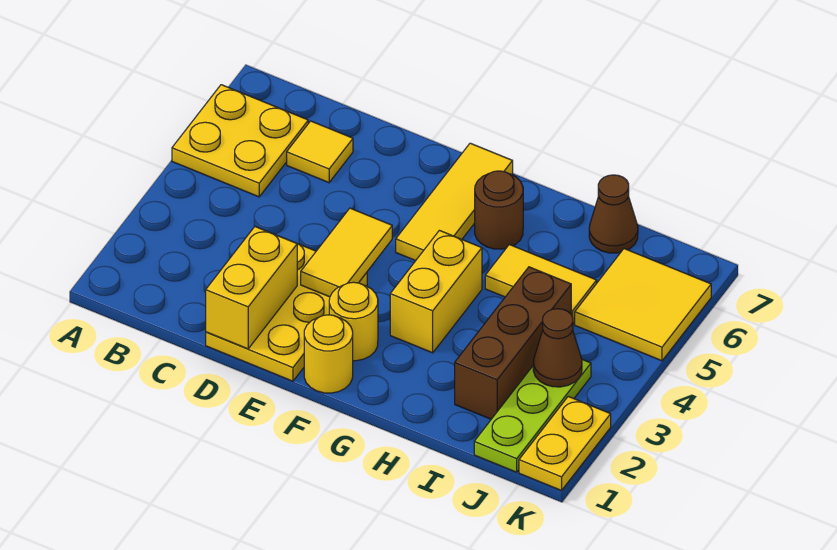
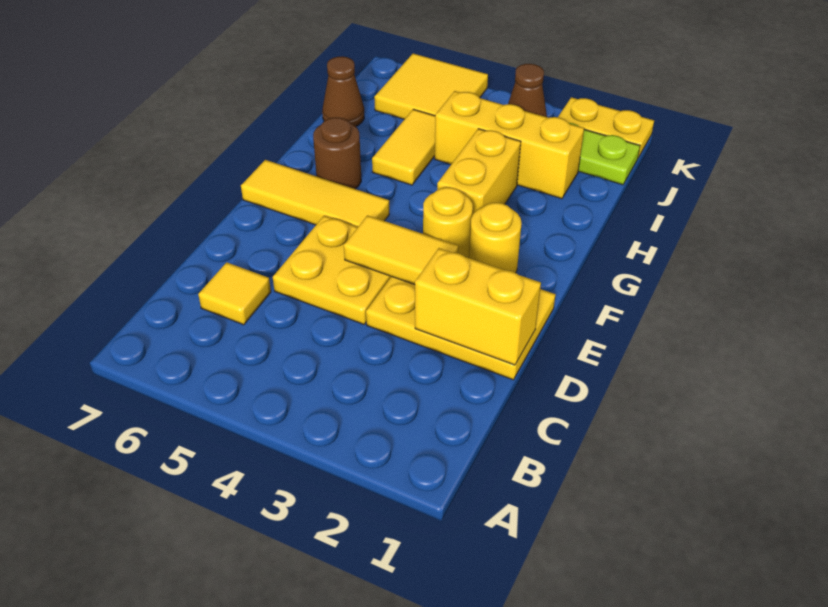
yellow plate A5:B6 level 1 -> yellow plate D4:E5 level 1
yellow round brick F1 level 1 -> yellow round brick F3 level 1
yellow brick G3:G4 level 1 -> yellow brick G3:H3 level 1
brown brick I2:I4 level 1 -> yellow brick I2:I4 level 1

